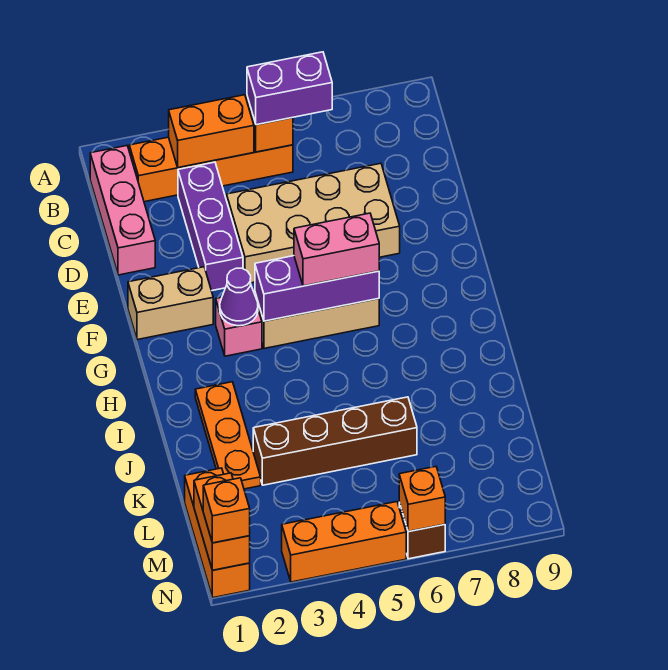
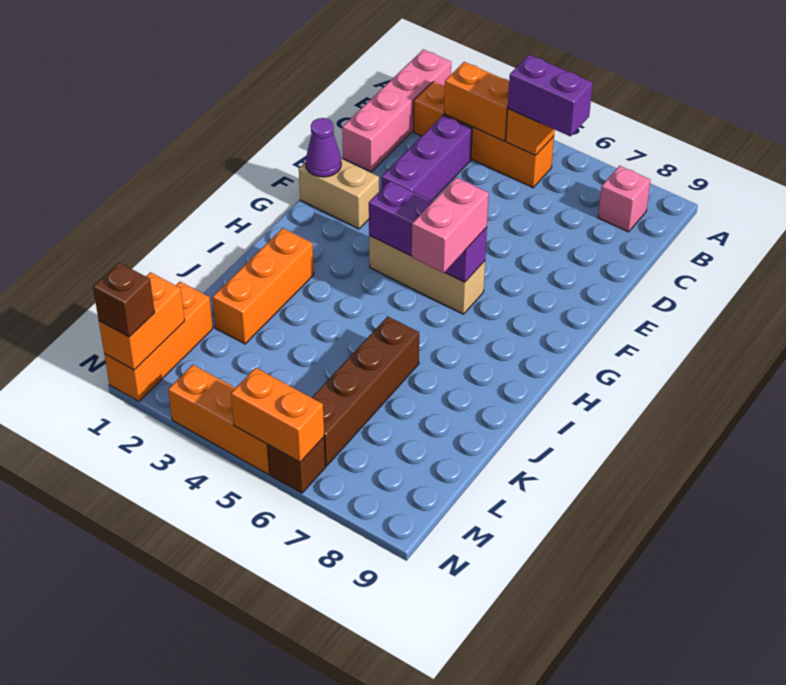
pink brick B1:D1 level 1 -> pink brick A1:D1 level 1
tan brick D4:E7 level 1 -> none
pink brick G3 level 1 -> pink brick B8 level 1
purple cone G3 level 2 -> purple cone F1 level 2
pink brick G5:G6 level 3 -> pink brick G6:H6 level 3
orange plate I2:K2 level 1 -> orange brick I2:K2 level 1
brown brick K3:K6 level 1 -> brown brick J6:M6 level 1
orange brick N1 level 3 -> brown brick N1 level 3
orange brick N6 level 2 -> orange brick N5:N6 level 2

